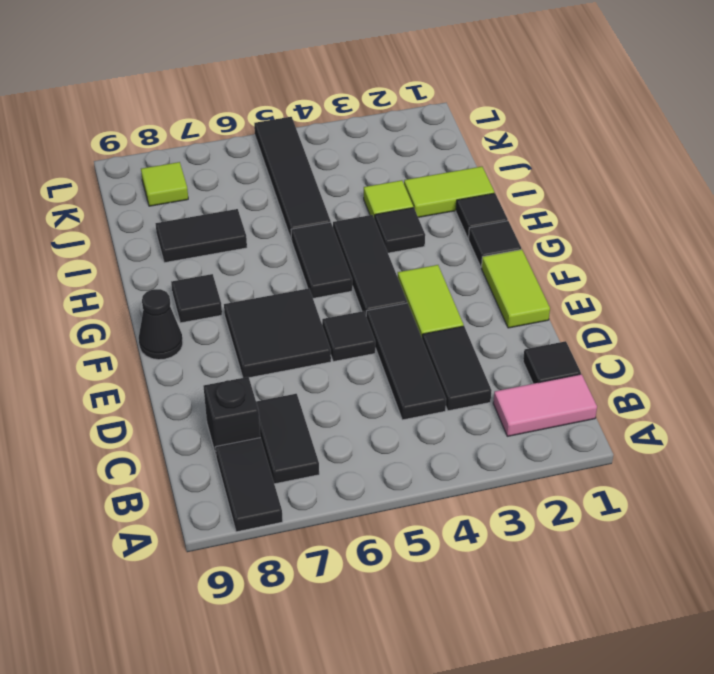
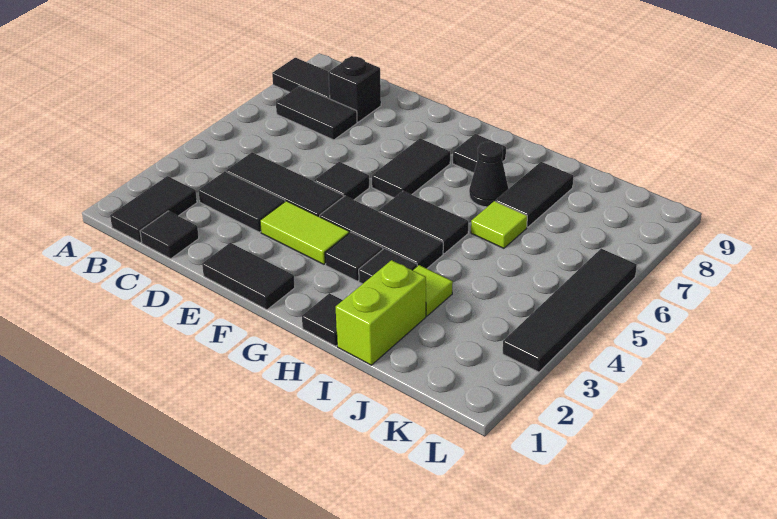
pink tile B1:B2 level 1 -> black tile B1:B2 level 1
lime tile E1:F1 level 1 -> black tile E1:F1 level 1
black tile E6:F7 level 1 -> black tile F6:F7 level 1
black cone F9 level 1 -> black cone H7 level 1
black tile G1 level 1 -> black tile G3 level 1
lime tile I1:I2 level 1 -> lime brick I1:I2 level 1
black tile I5:L5 level 1 -> black tile L3:L6 level 1
lime tile K8 level 1 -> lime tile I6 level 1

